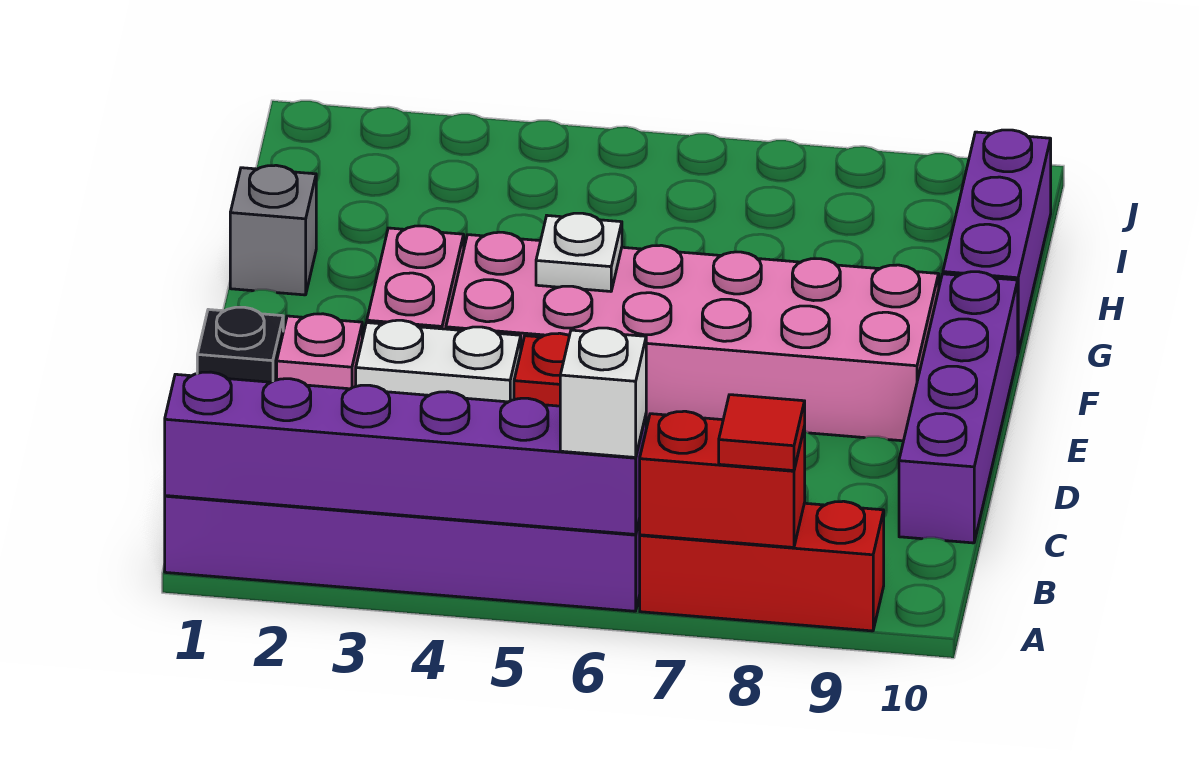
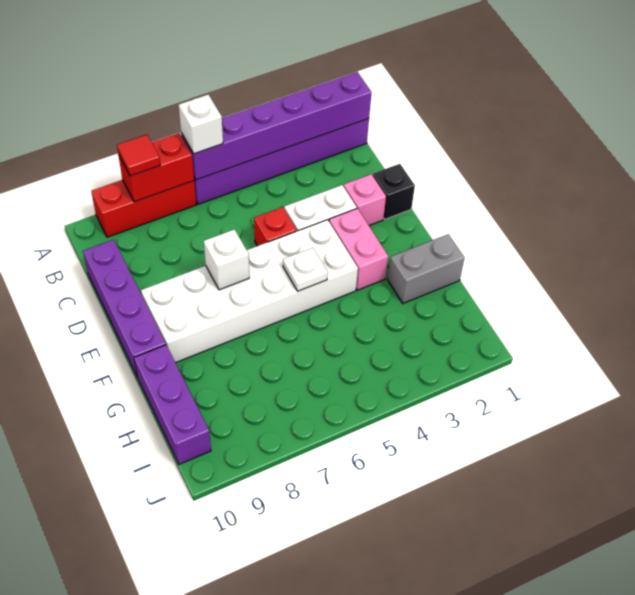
pink brick E4:F9 level 1 -> white brick E4:F9 level 1
none -> white brick E7 level 2
grey brick G1 level 1 -> grey brick G1:G2 level 1

